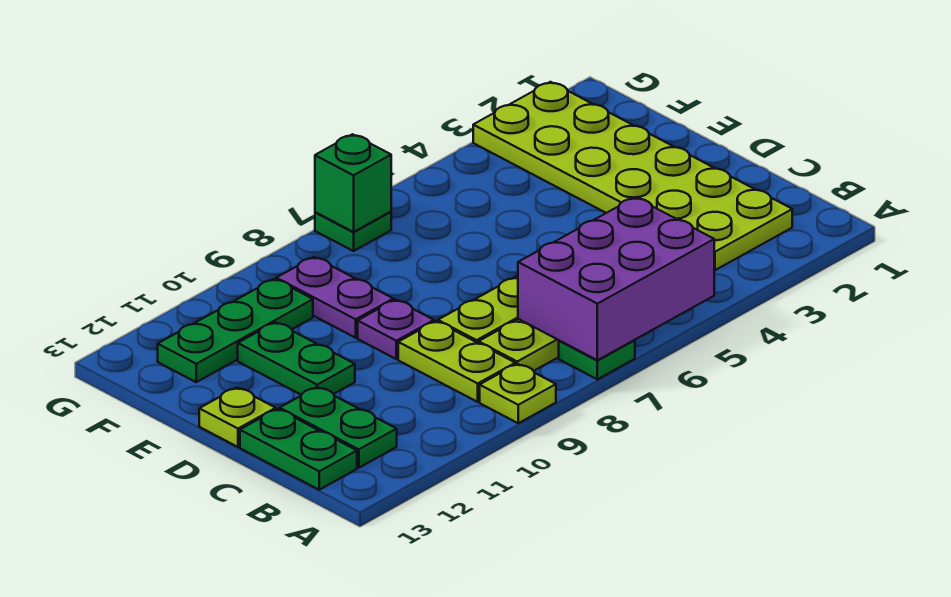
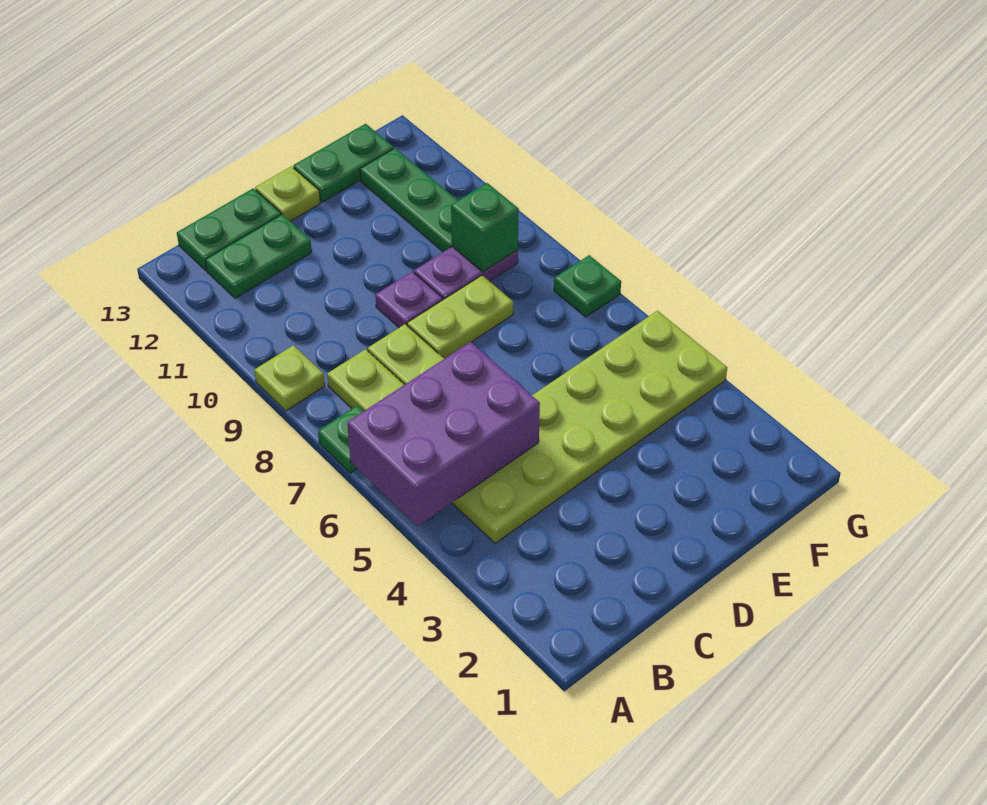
purple brick A5:B7 level 2 -> purple brick A5:C6 level 2
lime plate B2:G3 level 1 -> lime plate B4:G5 level 1
lime plate B9:C9 level 1 -> lime plate D8:E8 level 1
green plate D11:E11 level 1 -> green plate E13:F13 level 1
green brick G7 level 2 -> green brick F9 level 2

